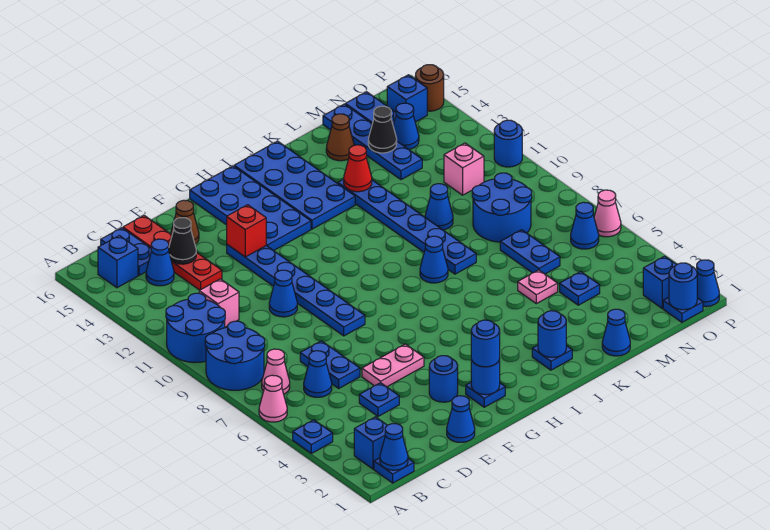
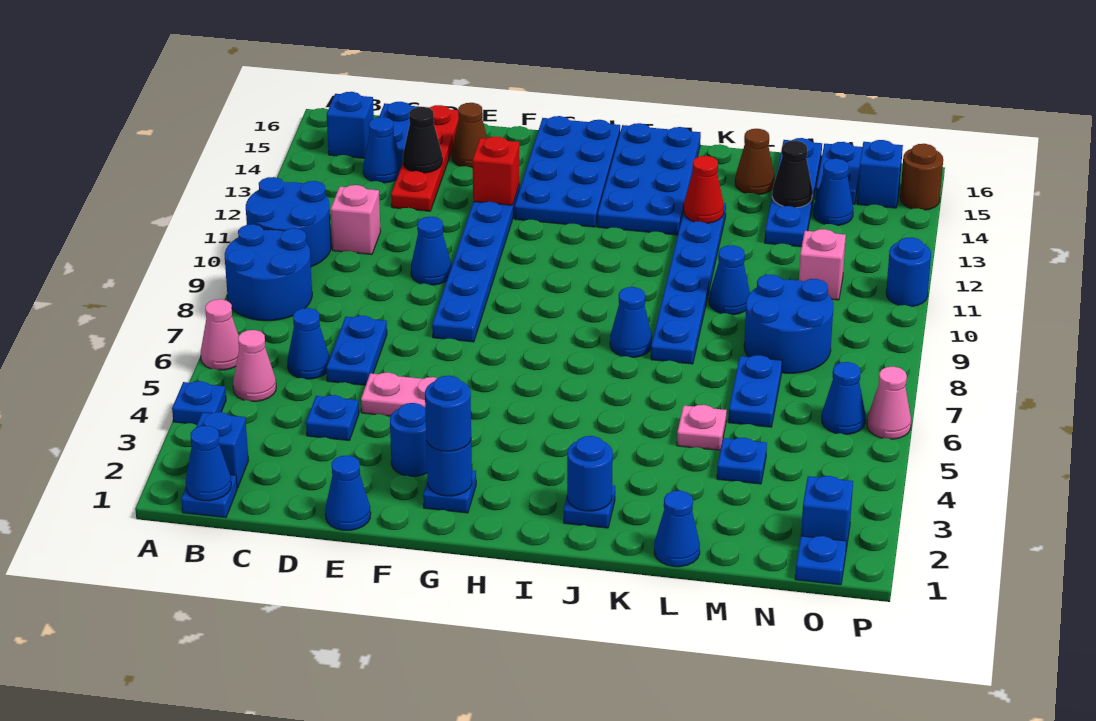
pink cone B7 level 1 -> pink cone B5 level 1
blue round brick O1 level 2 -> none
blue cone P1 level 1 -> none

